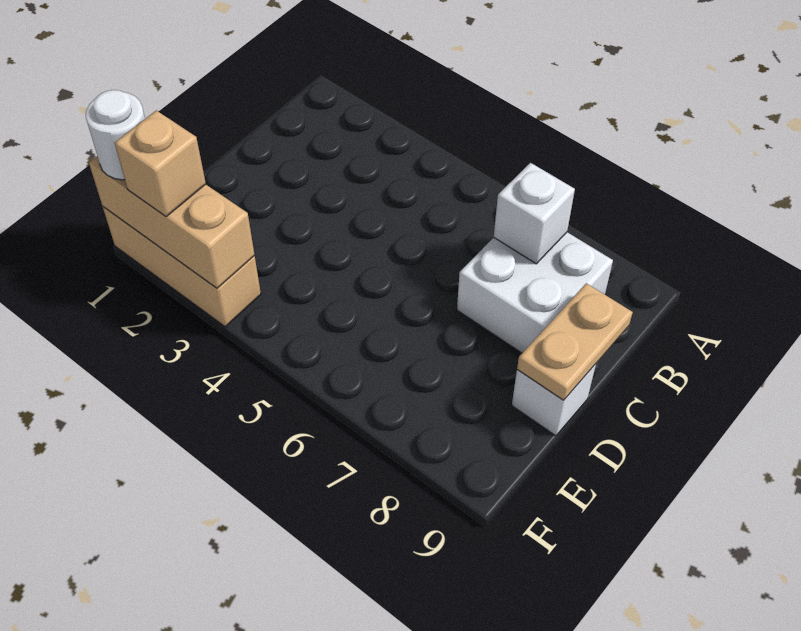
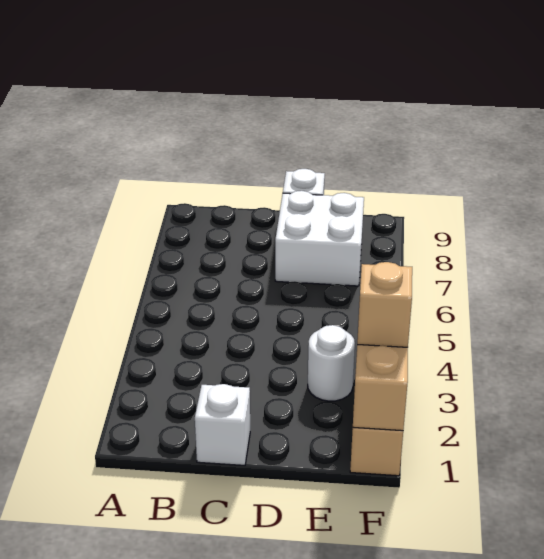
white brick B7:C8 level 1 -> white brick D7:E8 level 1
white brick B7 level 2 -> white brick C1 level 1
tan plate C9:D9 level 2 -> none
white round brick F1 level 3 -> white round brick E3 level 1

